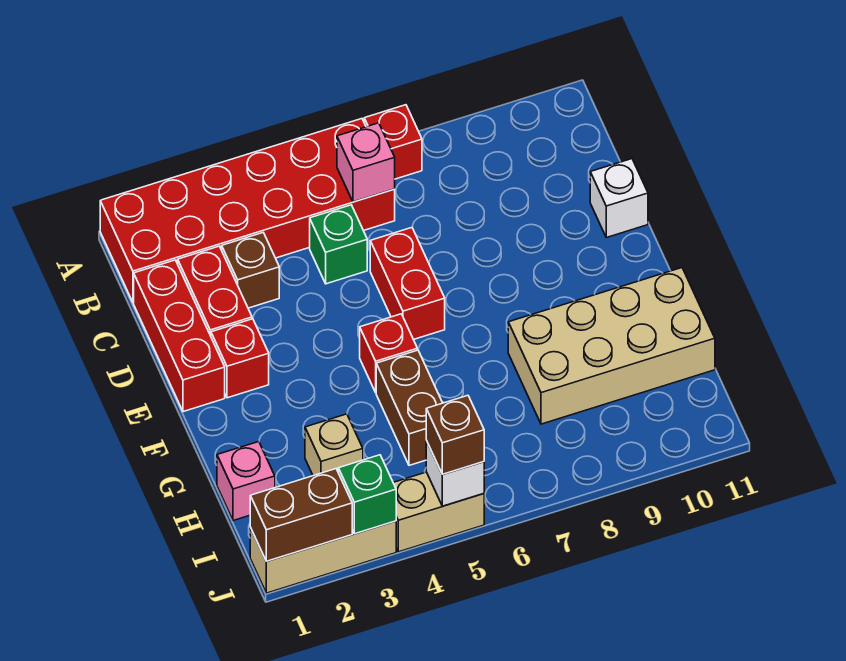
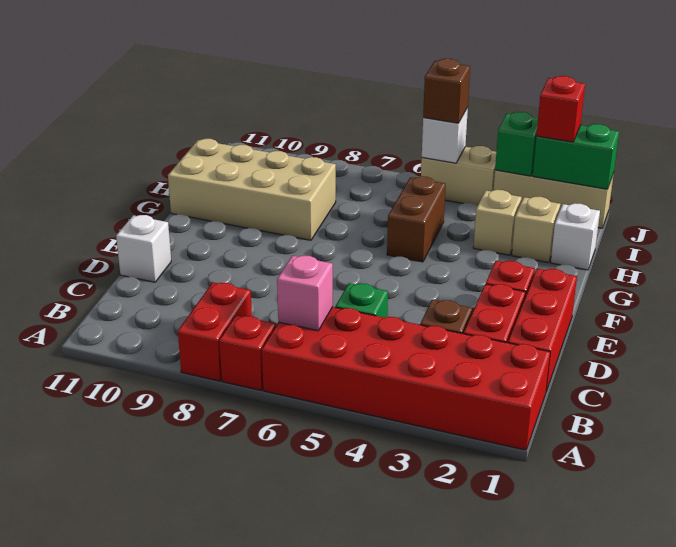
red brick D6:E6 level 1 -> red brick A8:B8 level 1
red brick F5 level 1 -> red brick J2 level 3
pink brick H1 level 1 -> white brick H1 level 1
none -> tan brick H2 level 1
brown brick J1:J2 level 2 -> green brick J1:J2 level 2

